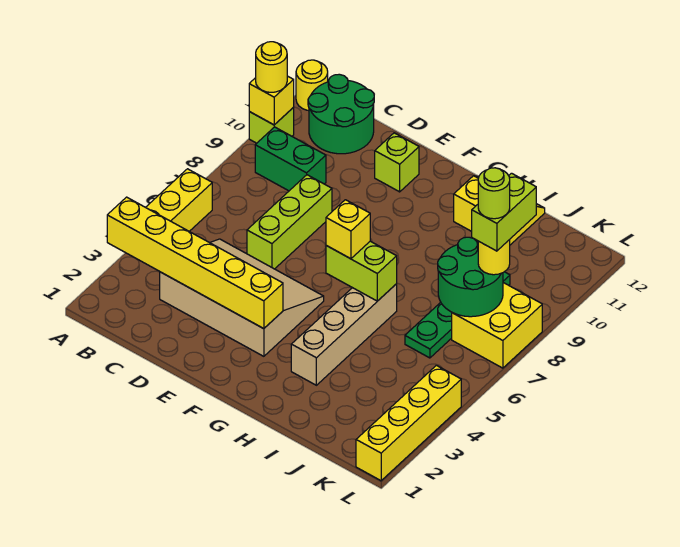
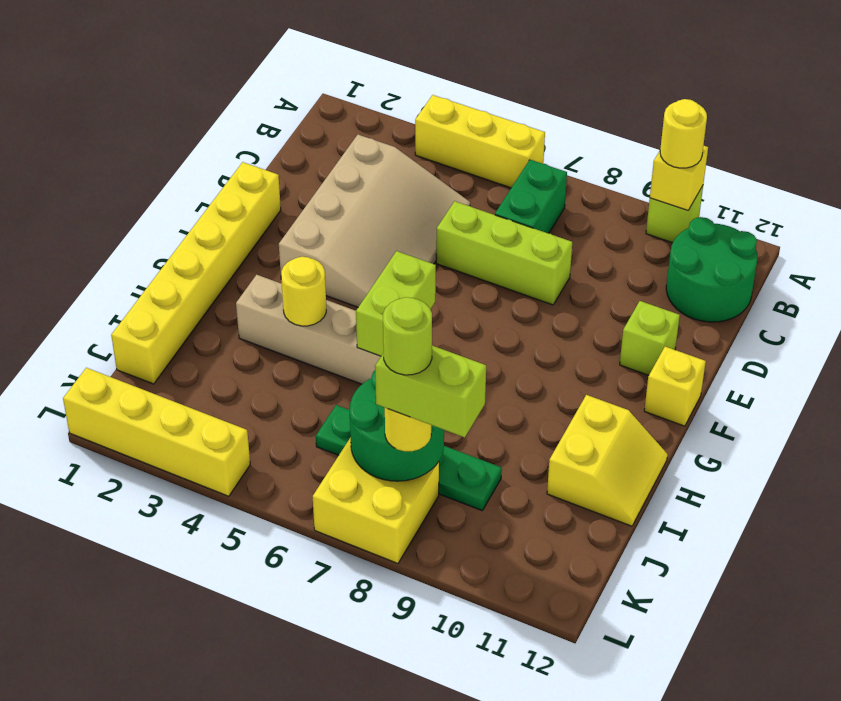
yellow brick A3:F3 level 2 -> yellow brick E1:J1 level 1
yellow round brick A12 level 1 -> yellow round brick H4 level 2
green brick B9:C9 level 1 -> green brick B7:C7 level 1
yellow brick G6 level 3 -> yellow brick F12 level 1

